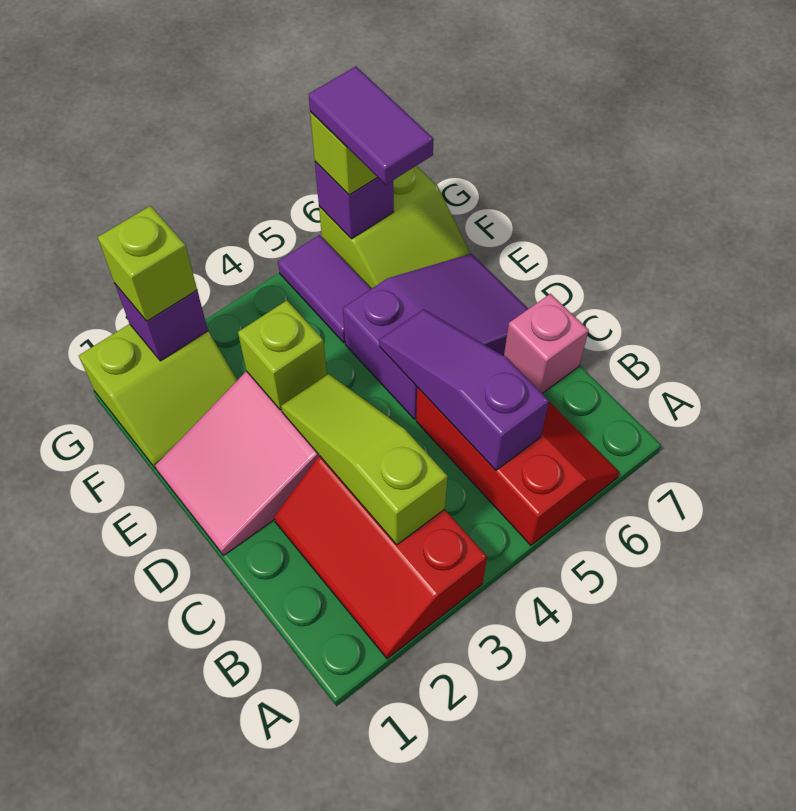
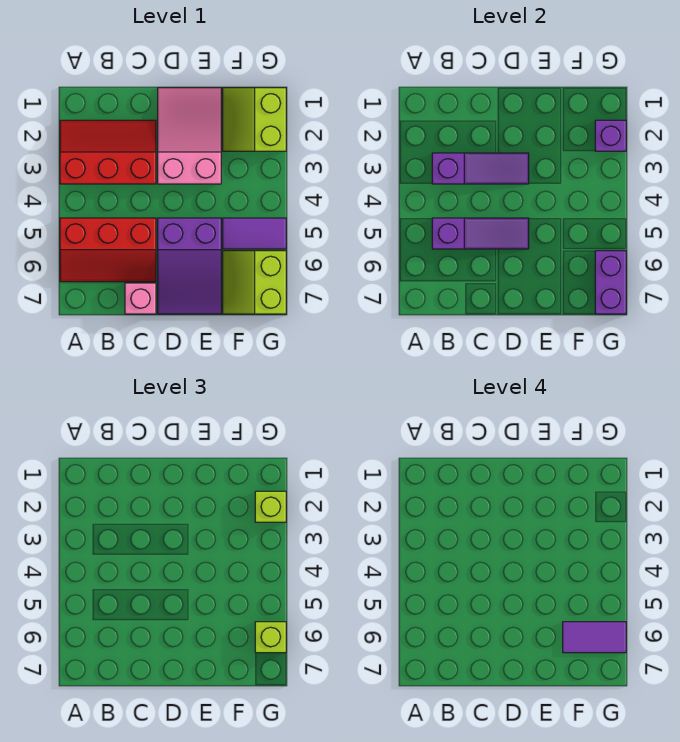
lime slope B3:D3 level 2 top B -> purple slope B3:D3 level 2 top B
lime brick E3 level 2 -> none
purple brick G6 level 2 -> purple brick G6:G7 level 2

